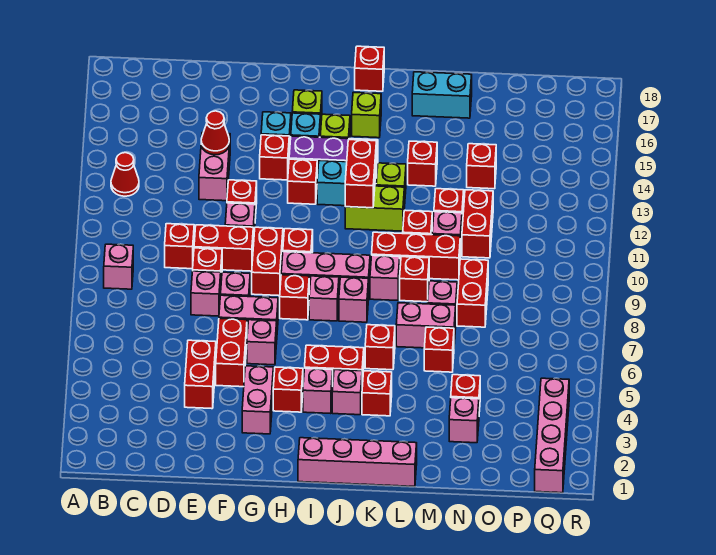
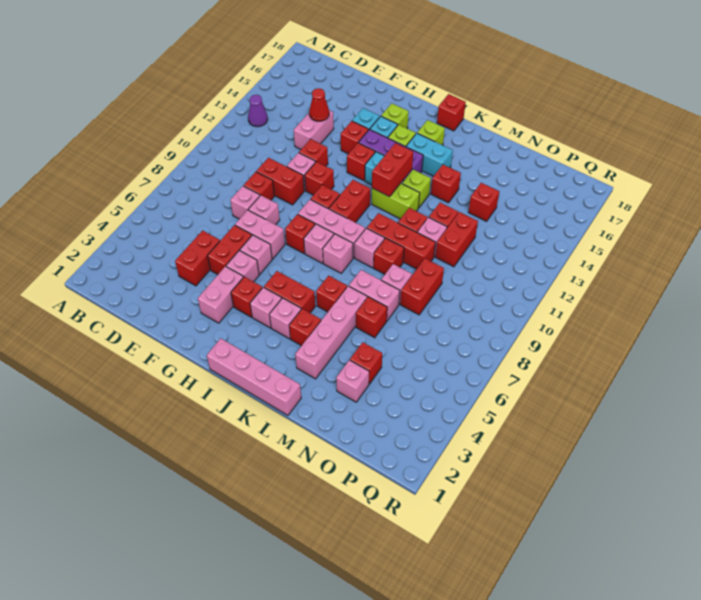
pink brick B9 level 1 -> pink brick G5 level 1
red cone B13 level 1 -> purple cone B13 level 1
red brick D10 level 1 -> red brick G11 level 1
red brick G9:G10 level 1 -> red brick I10:I11 level 1
cyan brick L17:M17 level 1 -> cyan brick J15:K15 level 1
pink brick Q1:Q4 level 1 -> pink brick L3:L6 level 1

